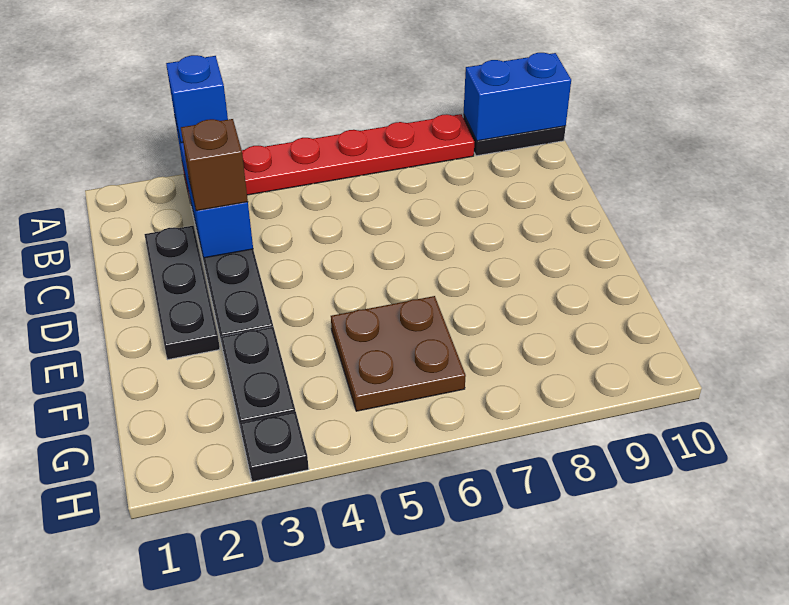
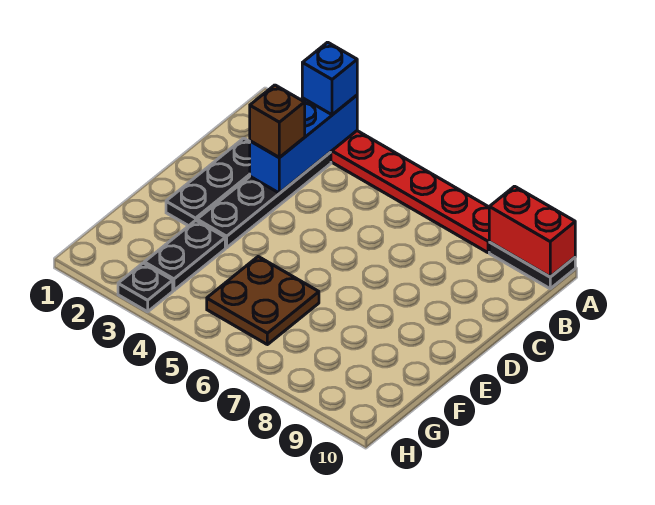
blue brick A9:A10 level 2 -> red brick A9:A10 level 2

